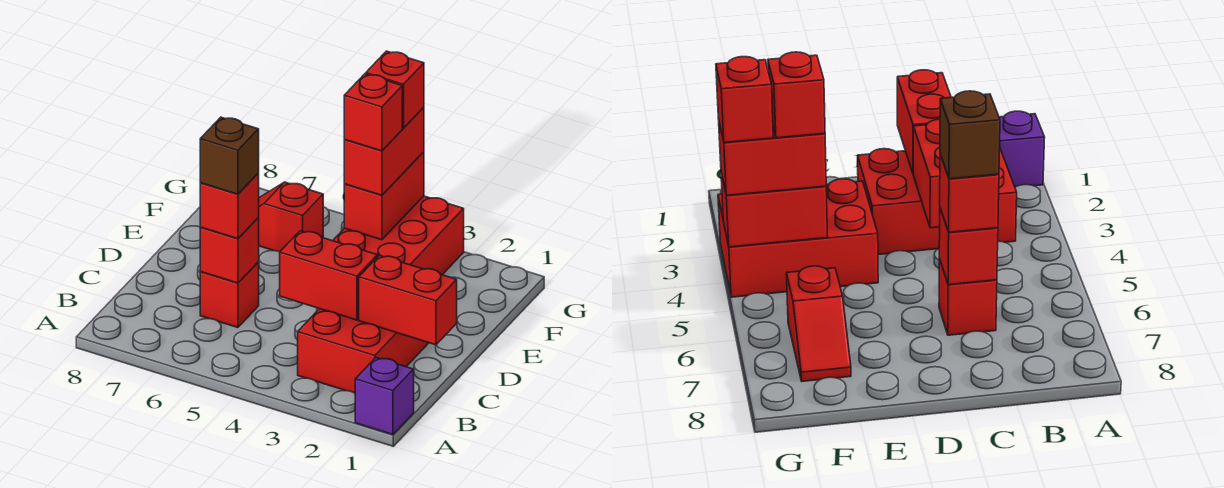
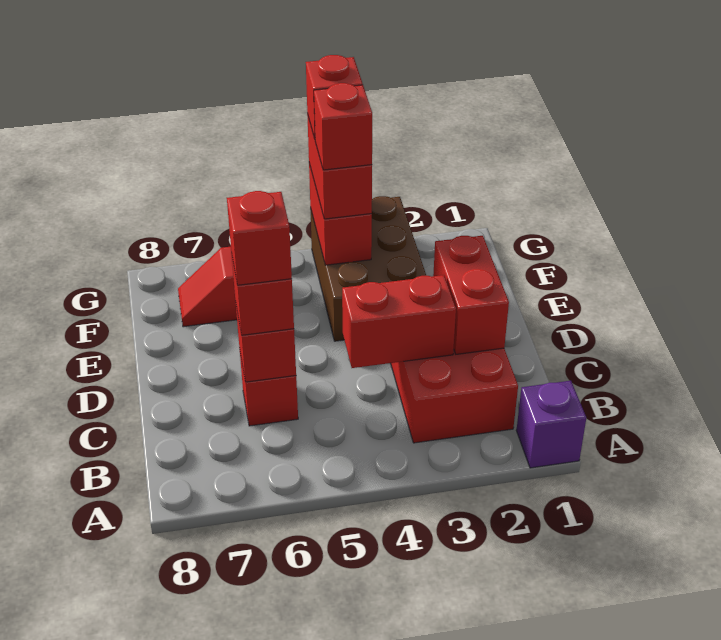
red brick C1:C2 level 2 -> red brick C2:D2 level 2
brown brick C6 level 4 -> red brick C6 level 4
red brick E3:G4 level 1 -> brown brick E3:G4 level 1

